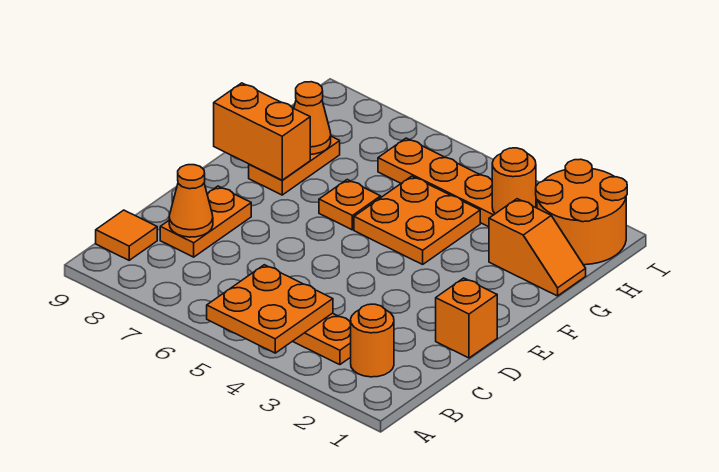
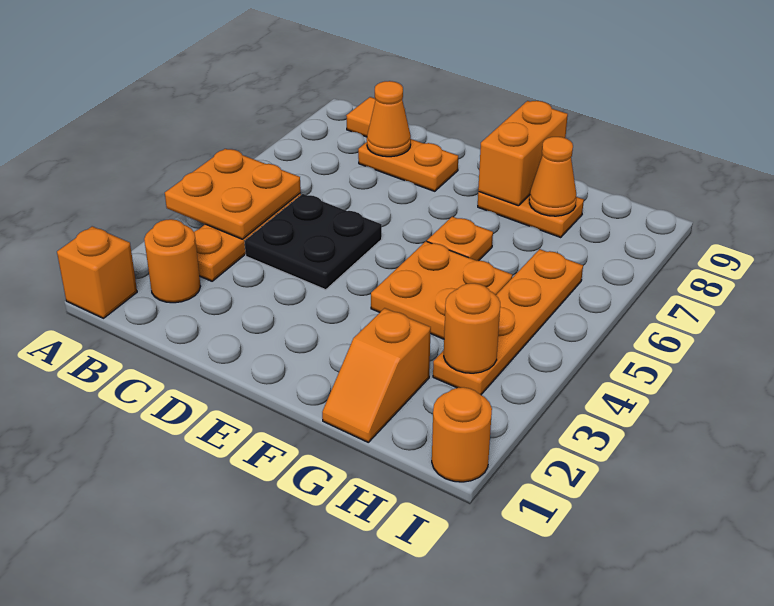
none -> black plate C4:D5 level 1
orange brick D1 level 1 -> orange brick A1 level 1
orange round brick H1:I2 level 1 -> orange round brick I1 level 1

